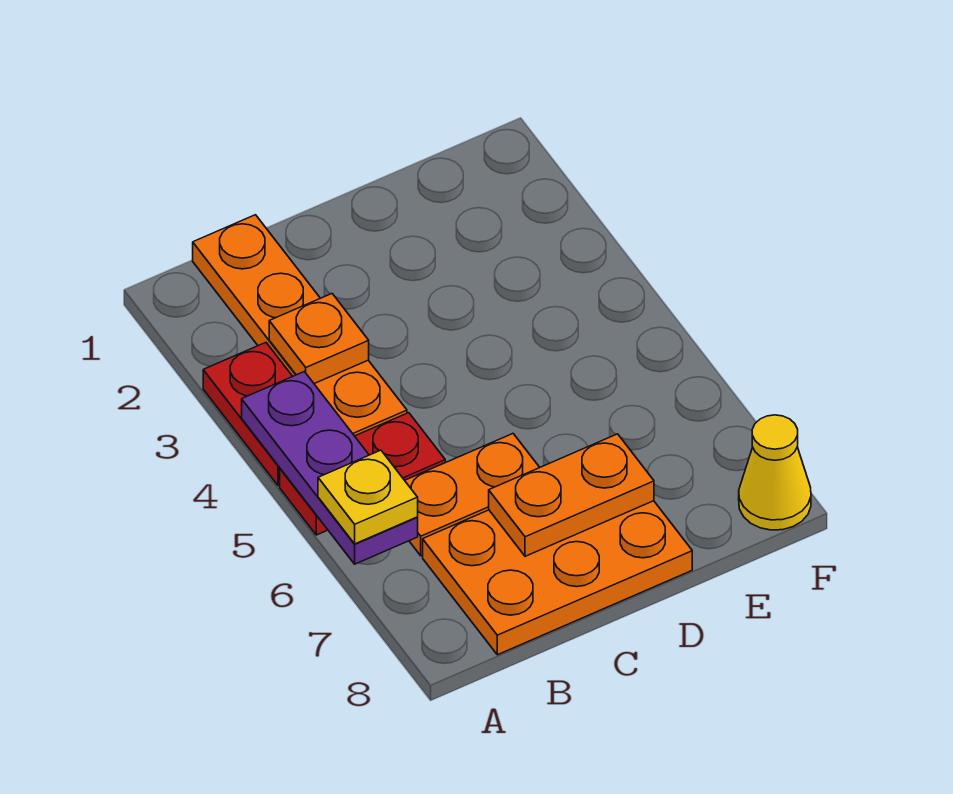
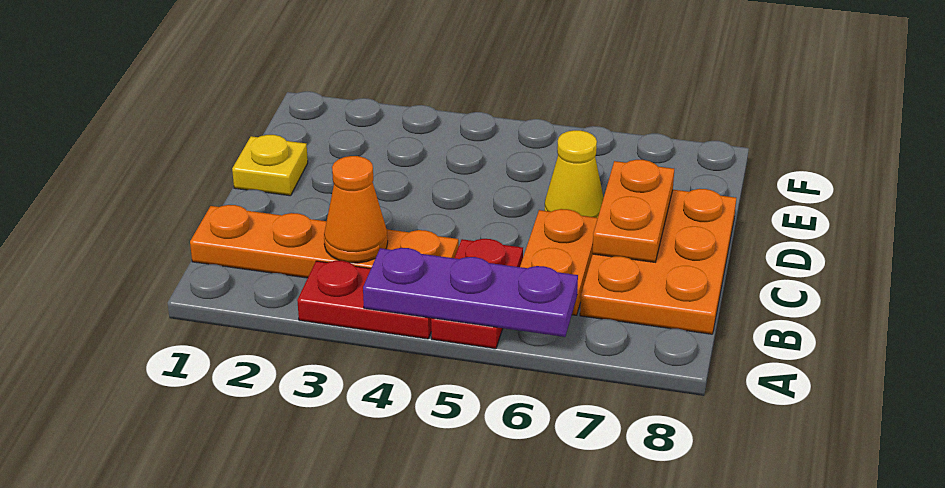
yellow plate A6 level 3 -> yellow plate D1 level 1
orange plate B3 level 2 -> orange cone B3 level 2
yellow cone F8 level 1 -> yellow cone D6 level 1

